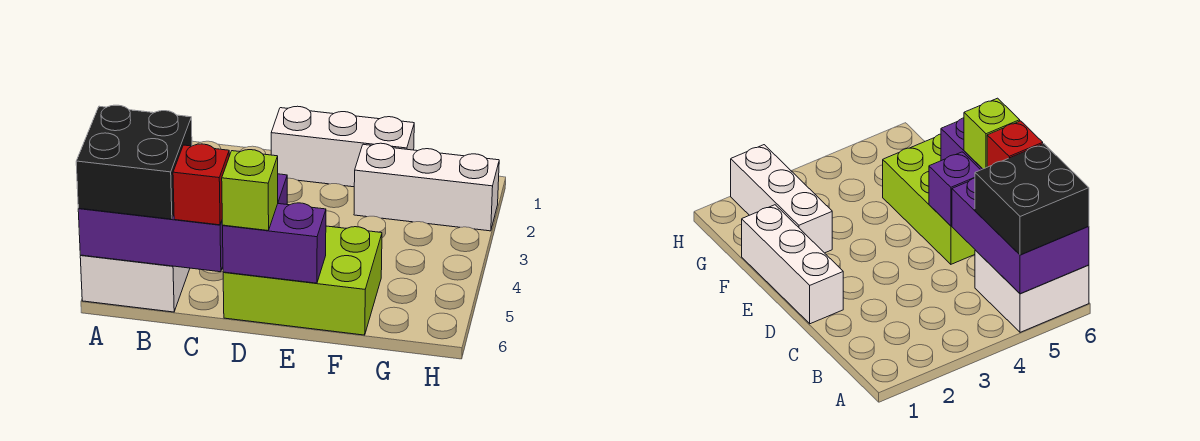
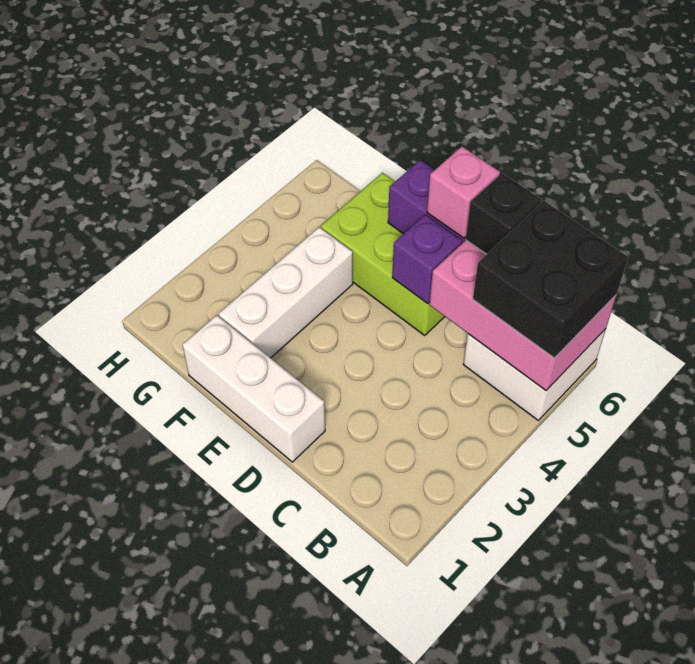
purple brick A5:C6 level 2 -> pink brick A5:C6 level 2
red brick C6 level 3 -> black brick C6 level 3
lime brick D6 level 3 -> pink brick D6 level 3
white brick F2:H2 level 1 -> white brick F2:F4 level 1

